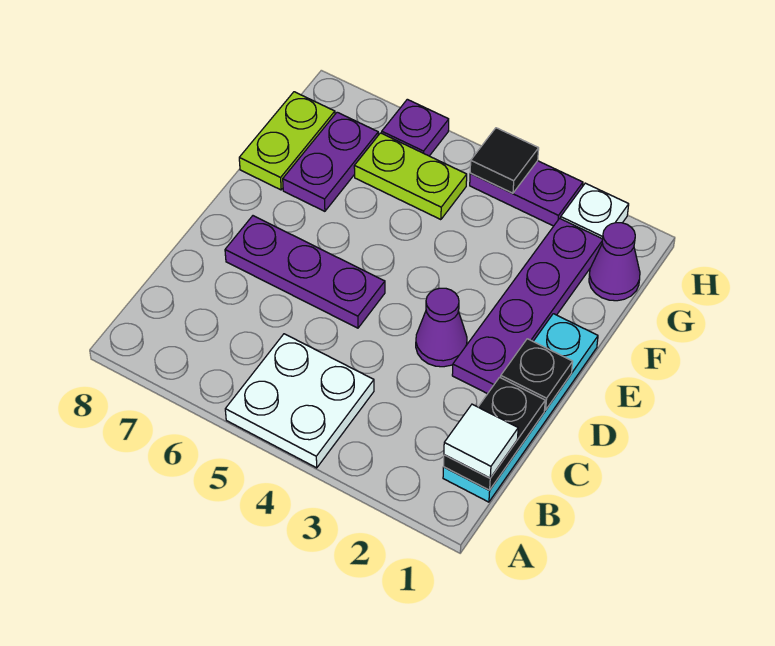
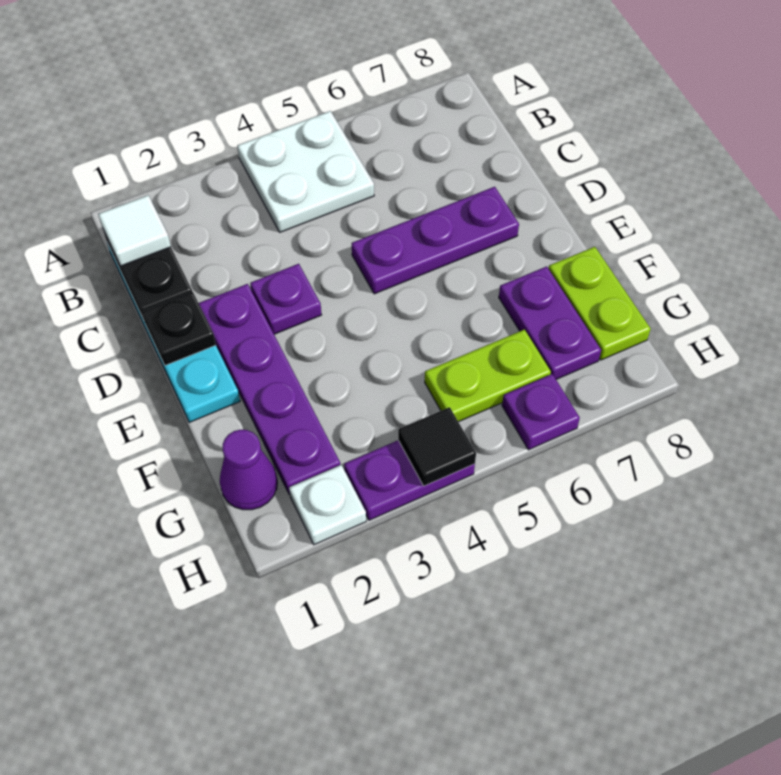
purple cone D3 level 1 -> purple plate D3 level 1

